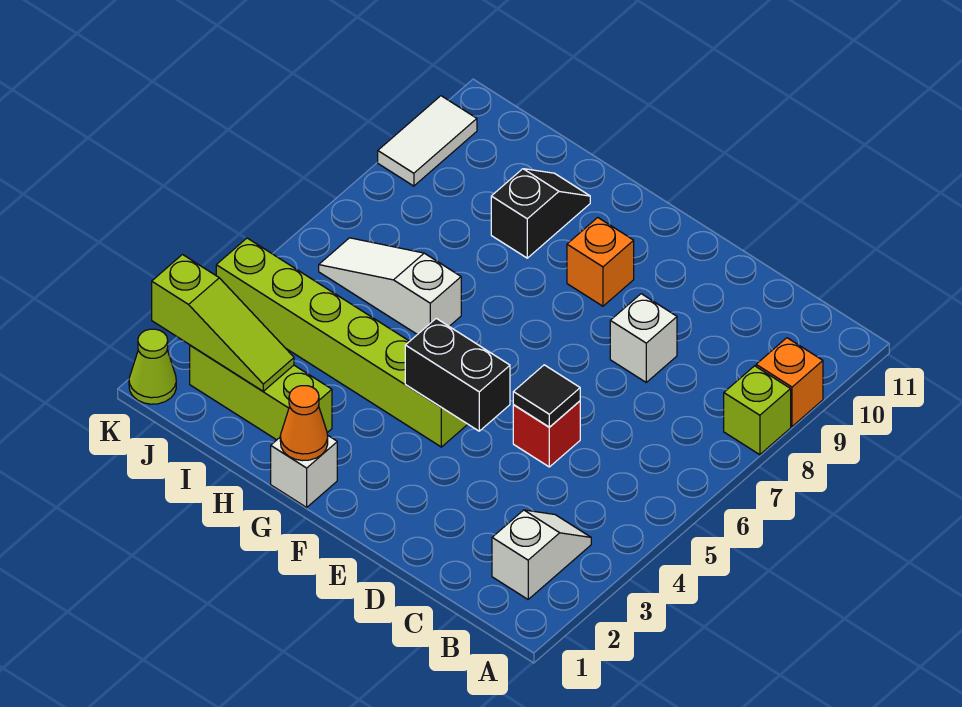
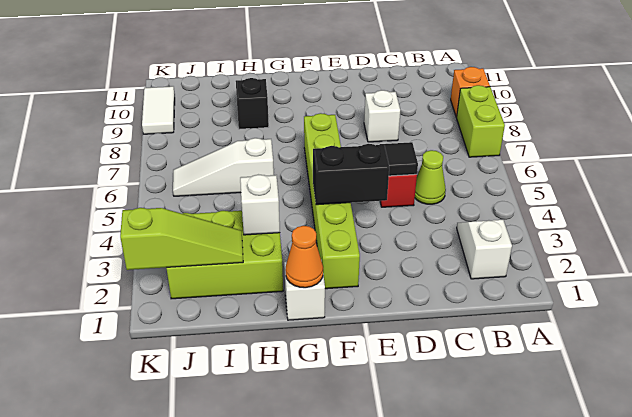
lime brick A8 level 1 -> lime brick A7:A8 level 1
lime brick F4:K4 level 1 -> lime brick F2:F7 level 1
orange brick F9 level 1 -> none
lime brick H2:J2 level 1 -> lime brick H2:J3 level 1
none -> white brick H3 level 2
lime cone K1 level 1 -> lime cone C5 level 1

